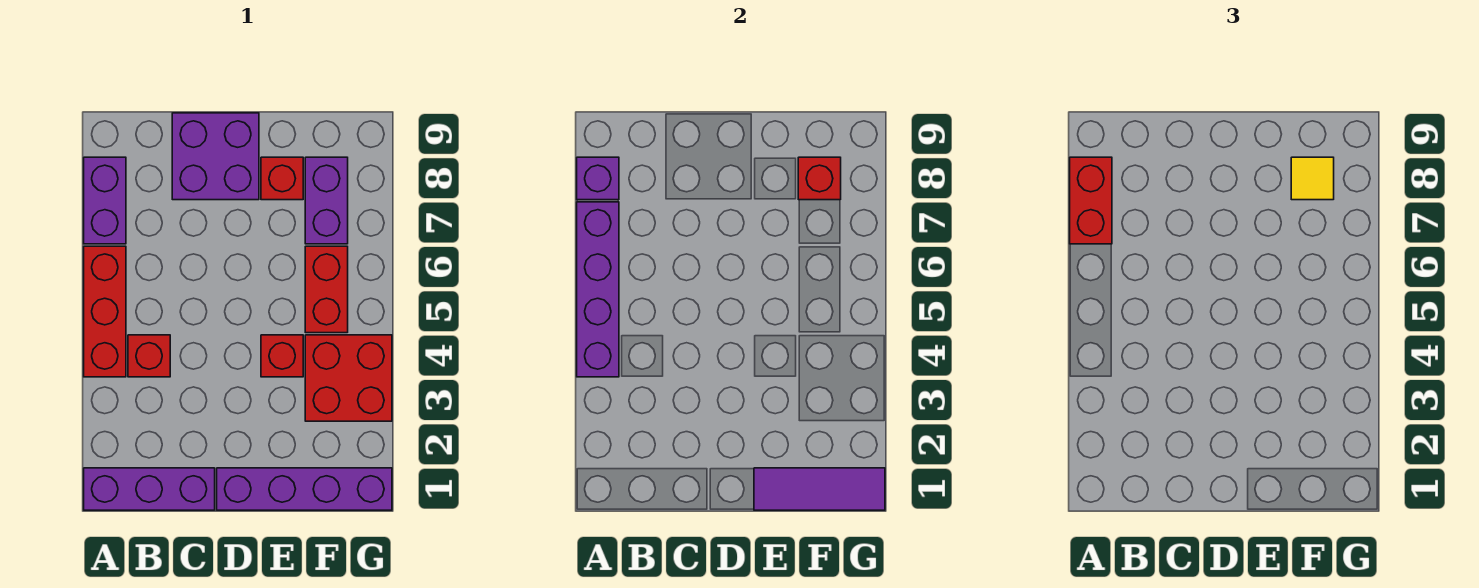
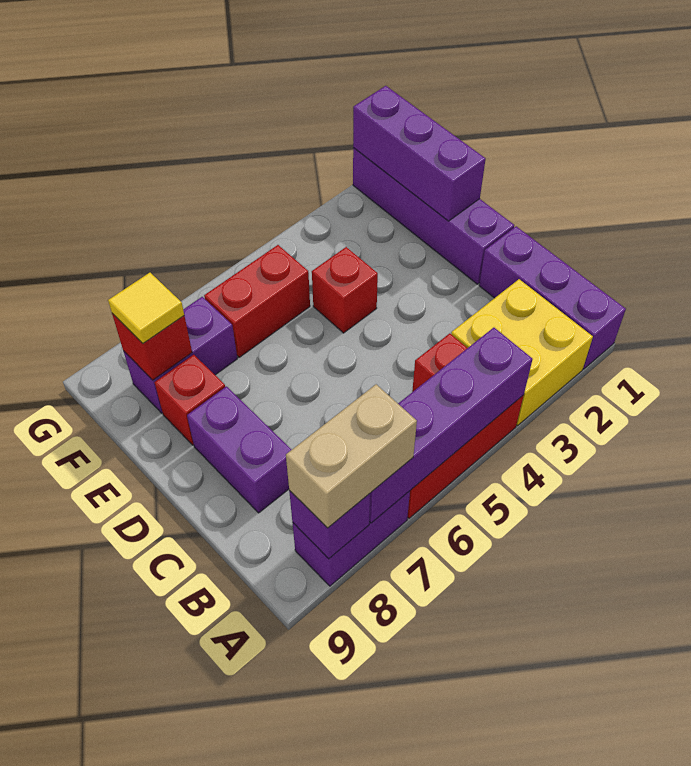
none -> yellow brick A2:B3 level 1
red brick A7:A8 level 3 -> tan brick A7:A8 level 3
purple brick C8:D9 level 1 -> purple brick C8:D8 level 1
purple tile E1:G1 level 2 -> purple brick E1:G1 level 2
red brick F3:G4 level 1 -> none

